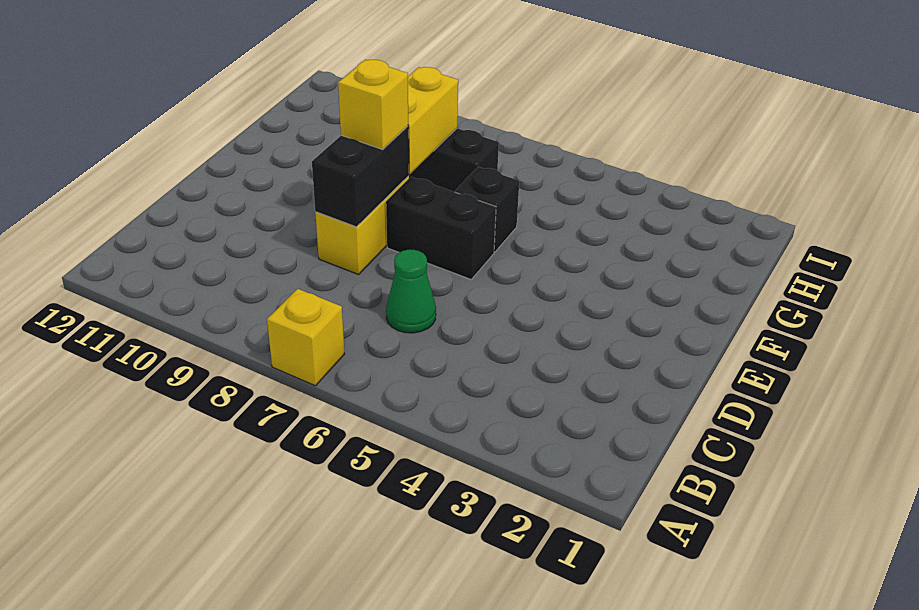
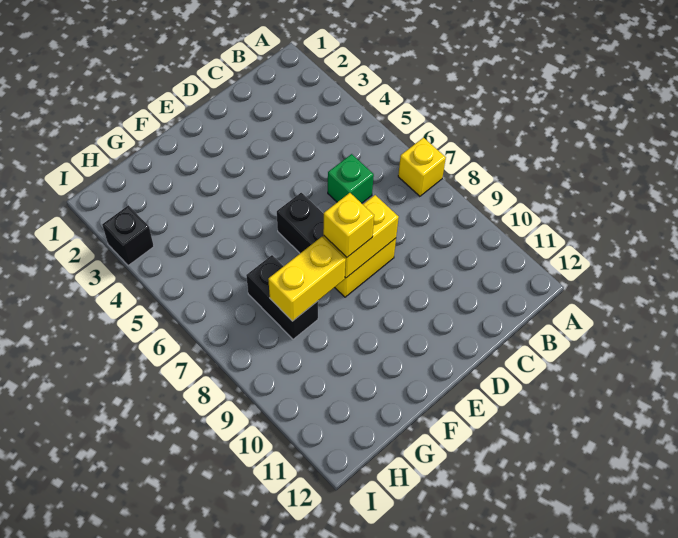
green cone C6 level 1 -> green brick C6 level 1
black brick D8:E8 level 2 -> yellow brick D8:E8 level 2
black brick F6 level 1 -> black brick I3 level 1

